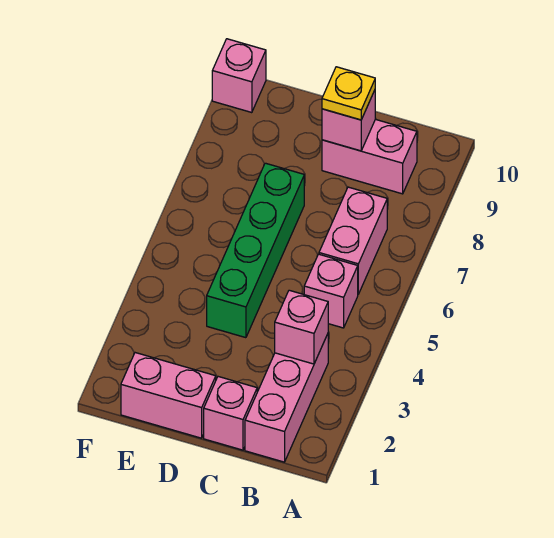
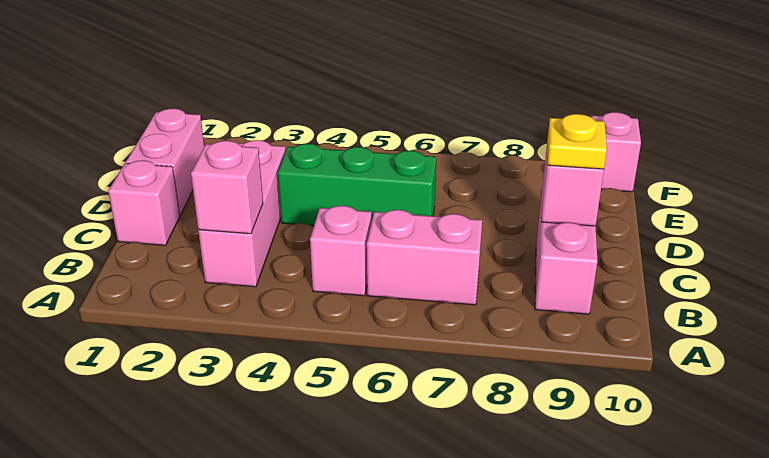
pink brick B1:B3 level 1 -> pink brick B3:D3 level 1
green brick D4:D7 level 1 -> green brick D4:D6 level 1

